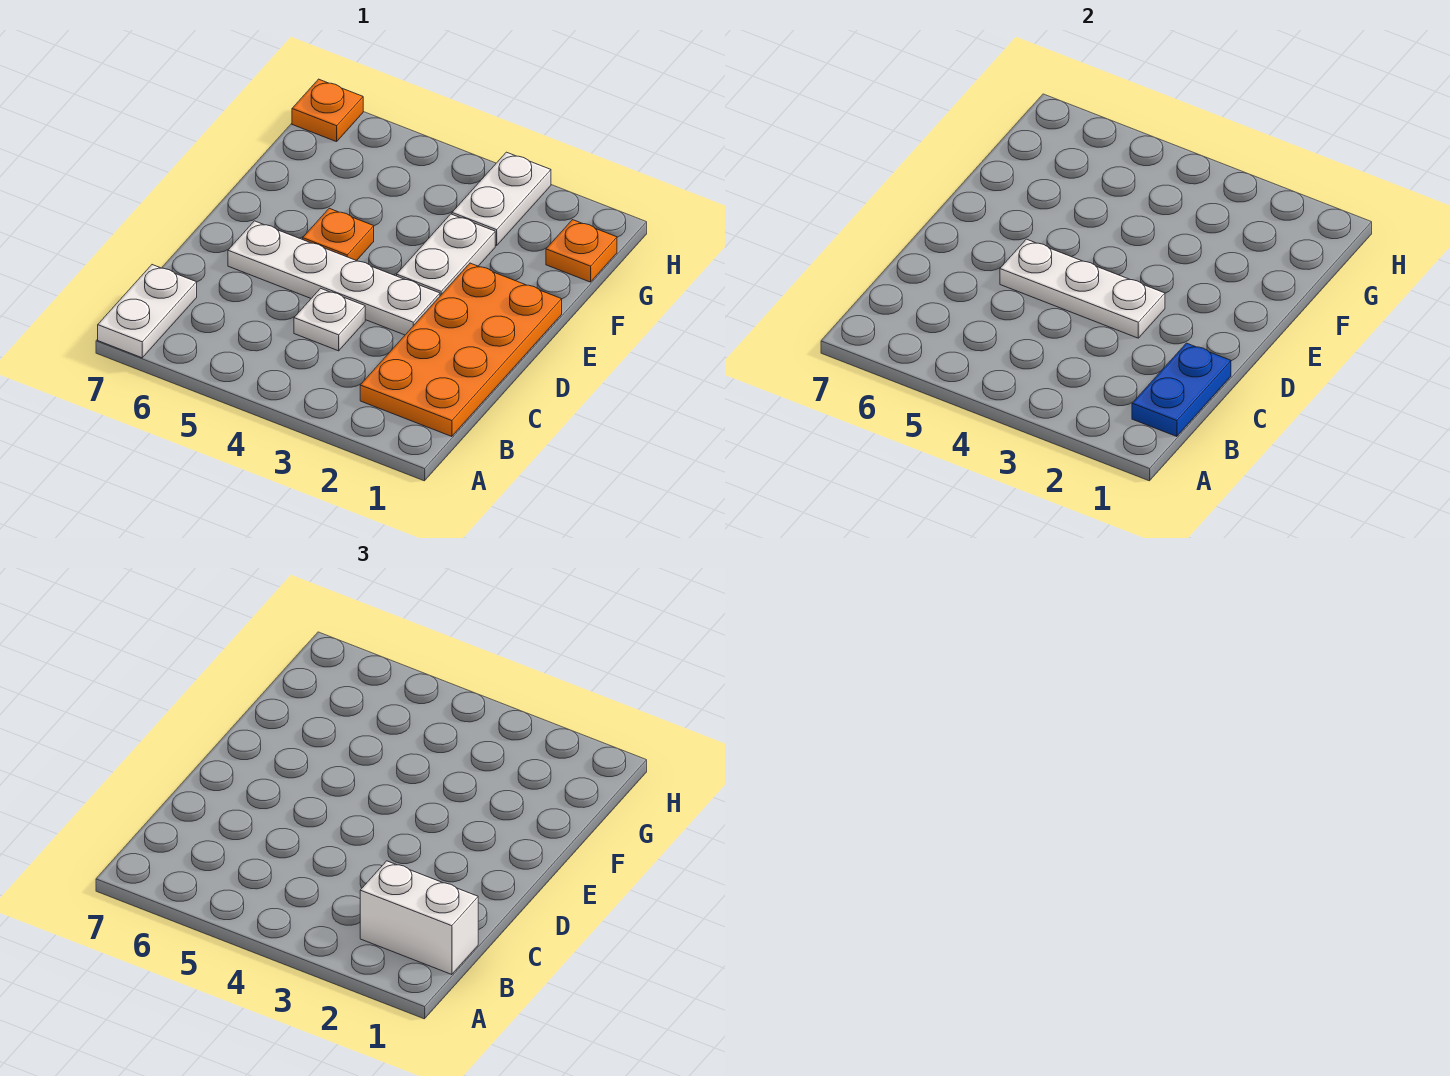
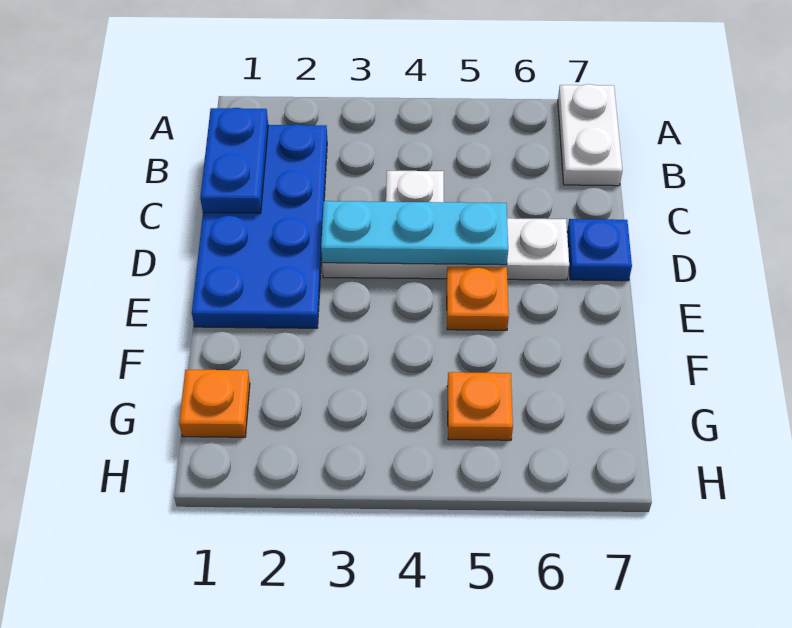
orange plate B1:E2 level 1 -> blue plate B1:E2 level 1
white brick B1:B2 level 3 -> none
white plate D3:D5 level 2 -> cyan plate D3:D5 level 2
none -> blue plate D7 level 1
white plate E3:F3 level 1 -> none
white plate G3:H3 level 1 -> none
orange plate H7 level 1 -> orange plate G5 level 1

